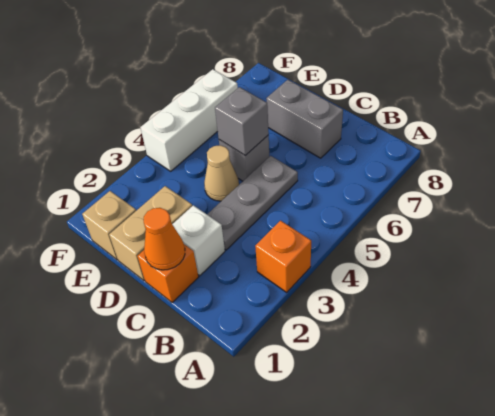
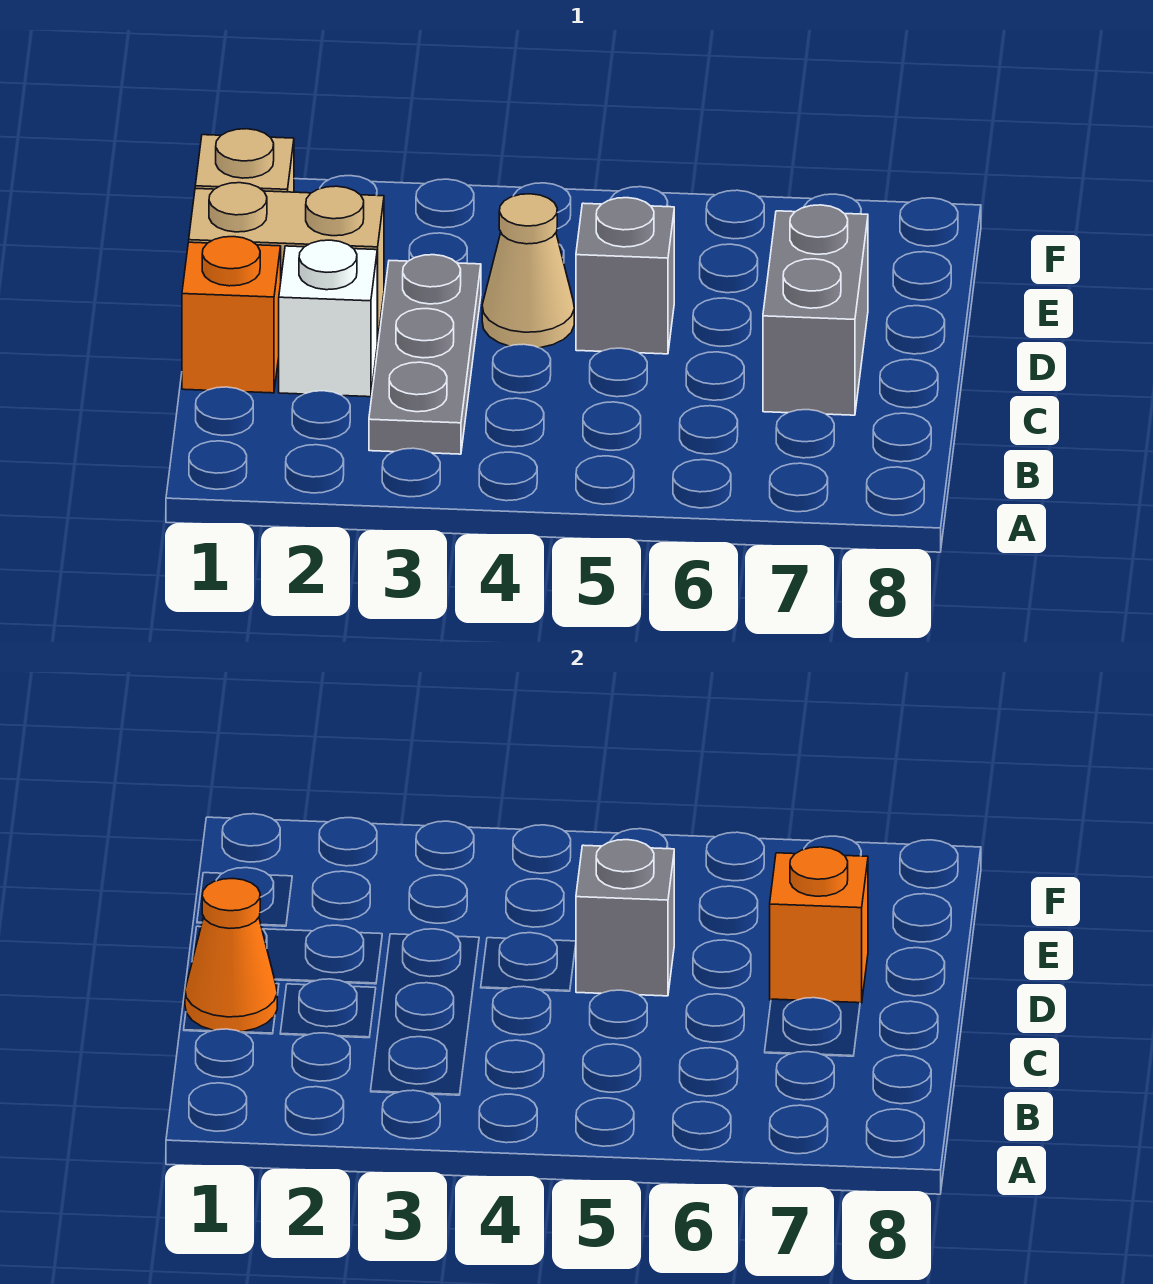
orange brick A3 level 1 -> orange brick D7 level 2
grey plate C3:C5 level 1 -> grey plate B3:D3 level 1
white brick F4:F6 level 1 -> none

